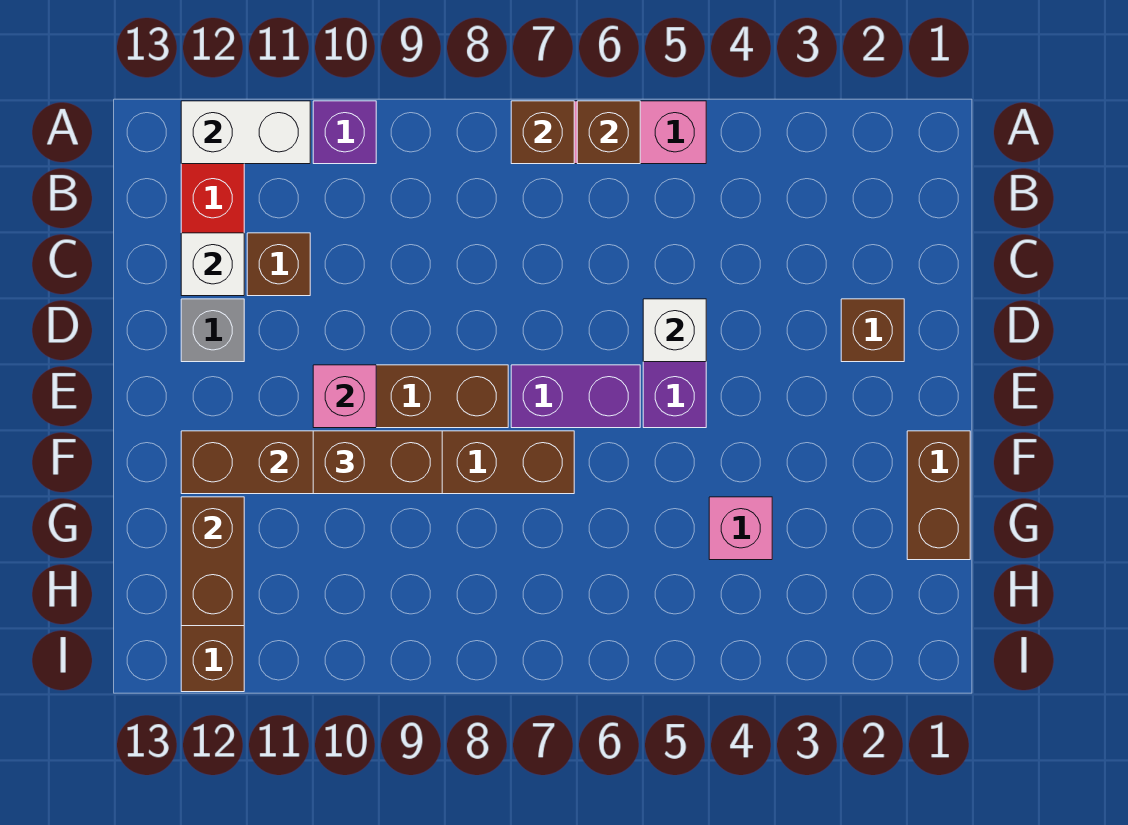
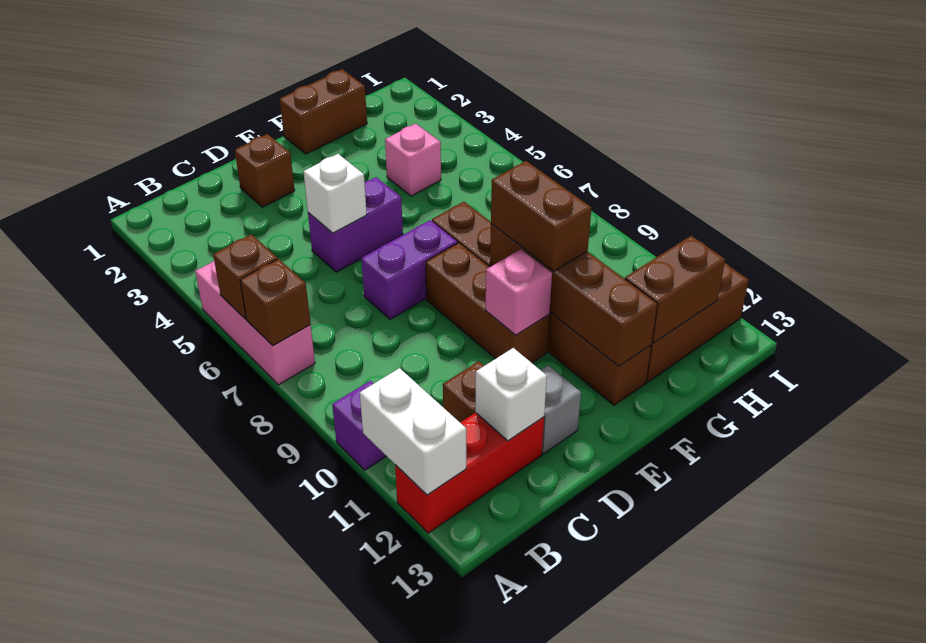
purple brick E6:E7 level 1 -> purple brick D7:E7 level 1

